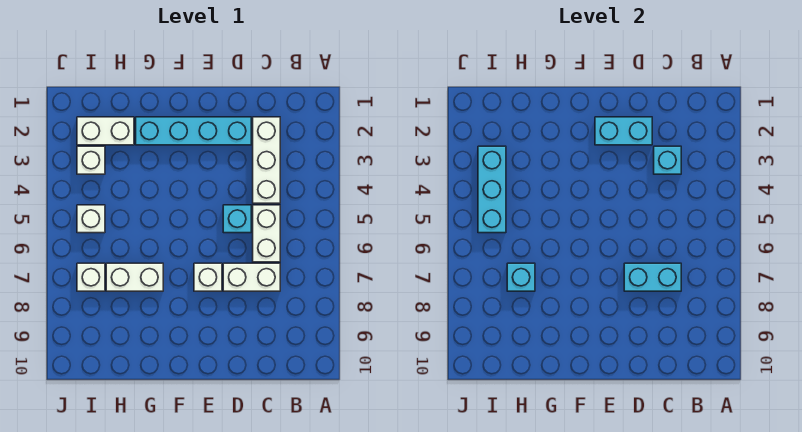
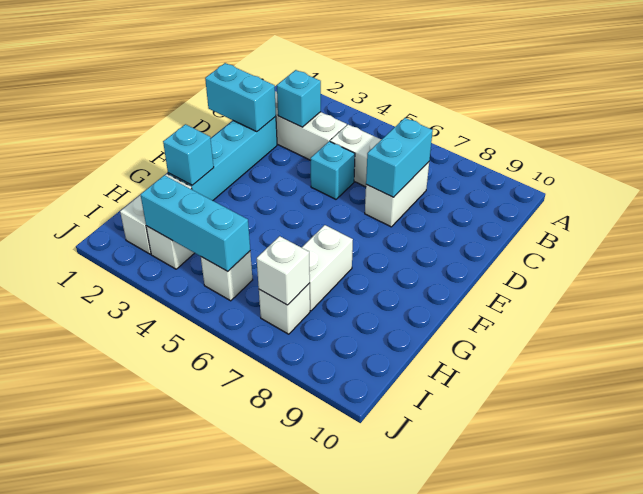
cyan brick D2:E2 level 2 -> cyan brick D1:D2 level 2
white brick E7 level 1 -> white brick I7 level 2
cyan brick H7 level 2 -> cyan brick G2 level 2

